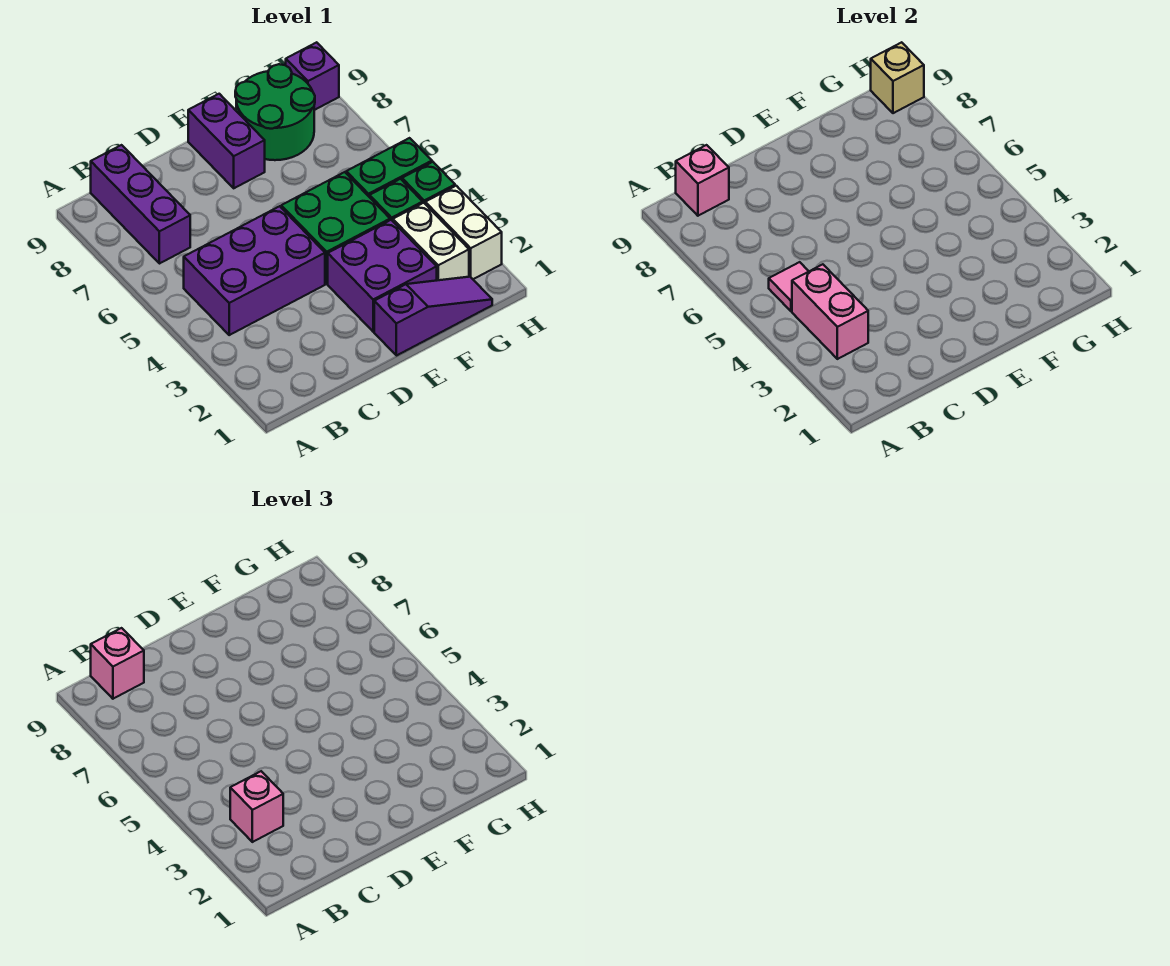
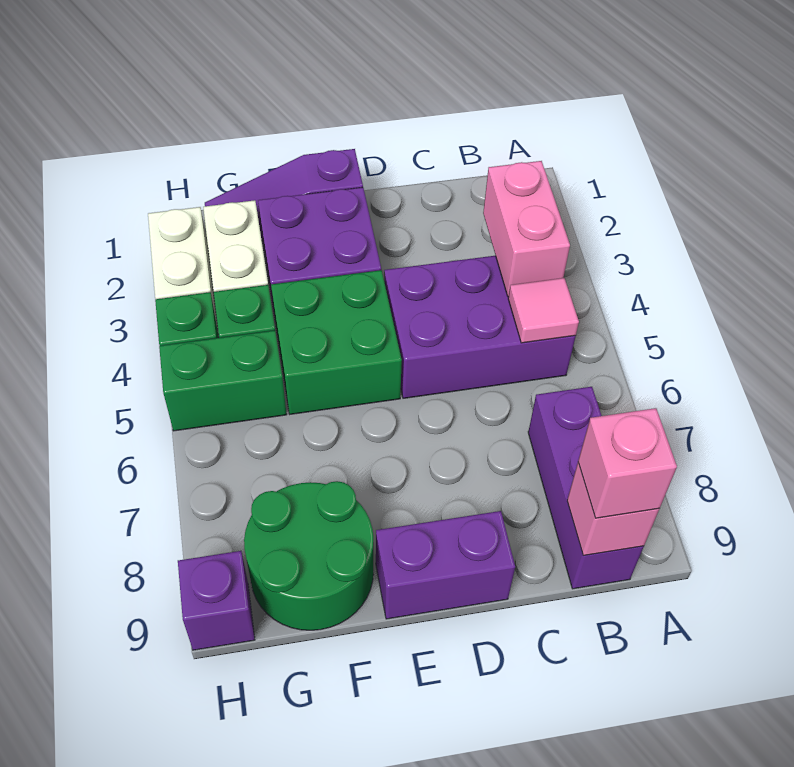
pink brick B3 level 3 -> none
purple brick E8:E9 level 1 -> purple brick D9:E9 level 1
tan brick H9 level 2 -> none

